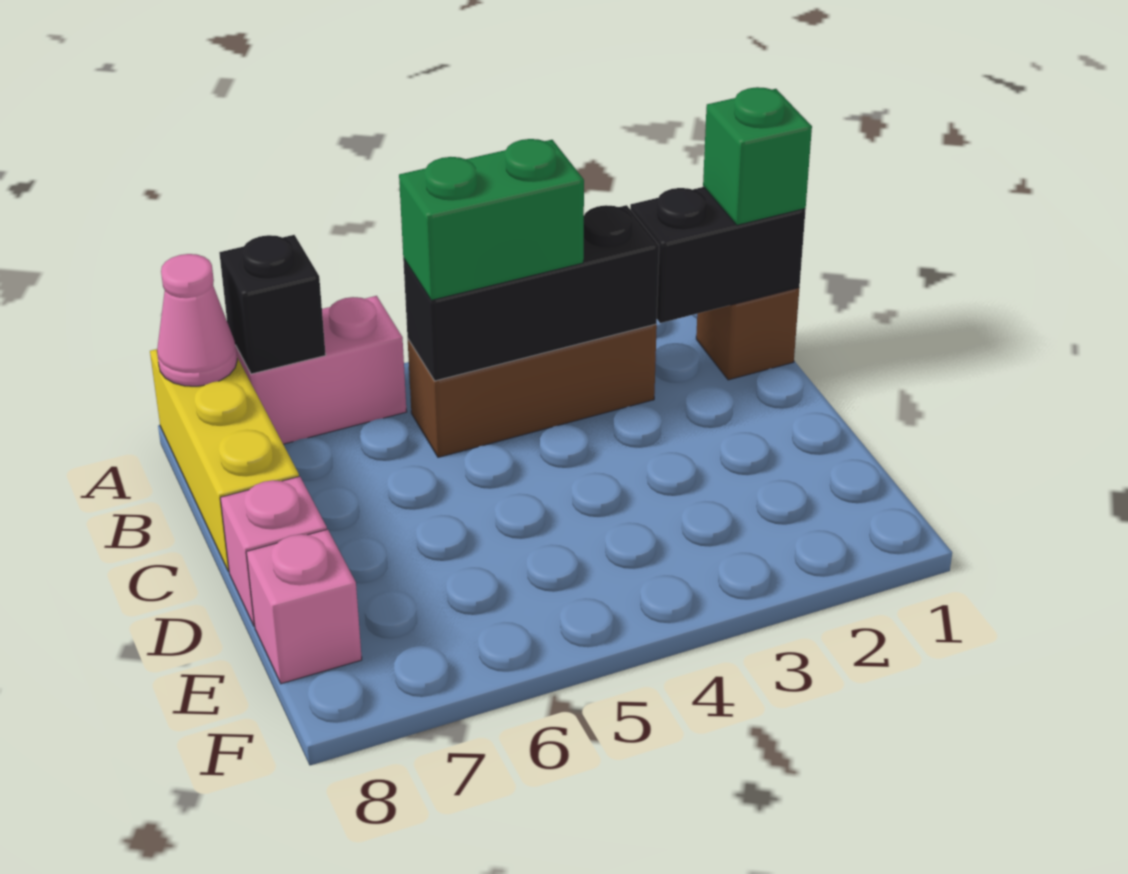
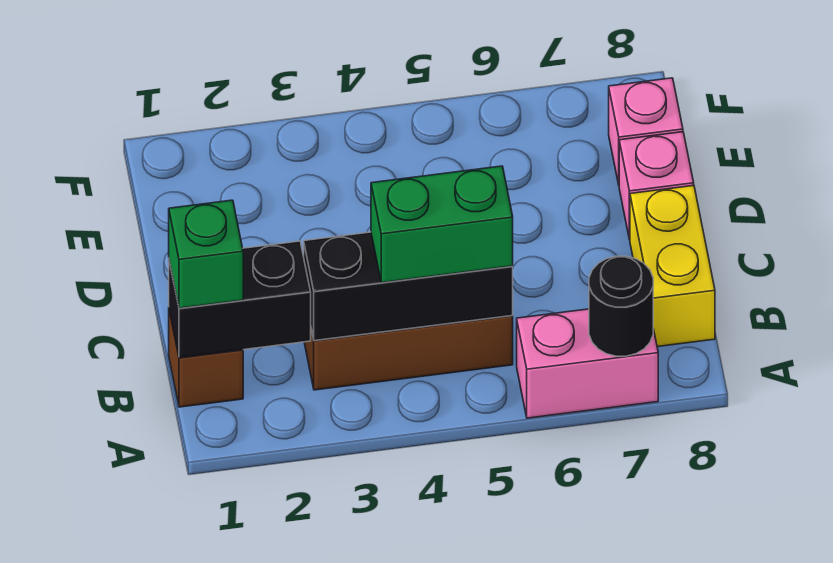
black brick A7 level 2 -> black round brick A7 level 2
yellow brick A8:C8 level 1 -> yellow brick B8:C8 level 1
pink cone A8 level 2 -> none

